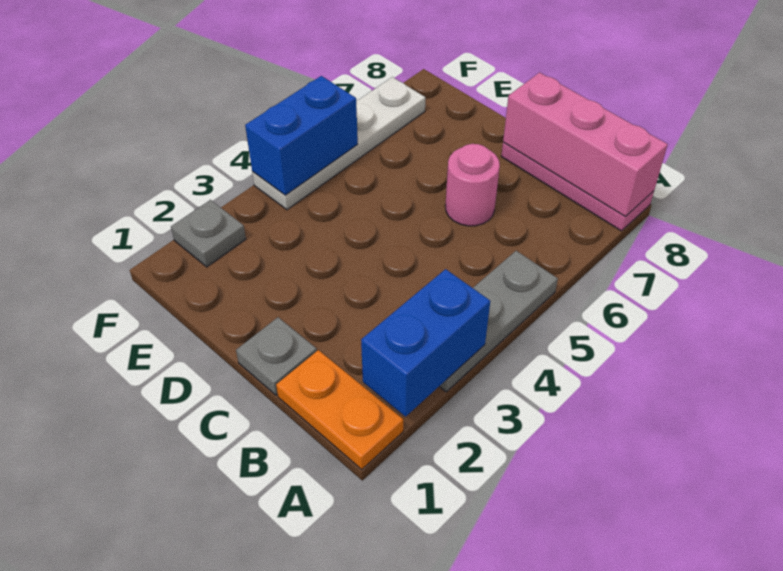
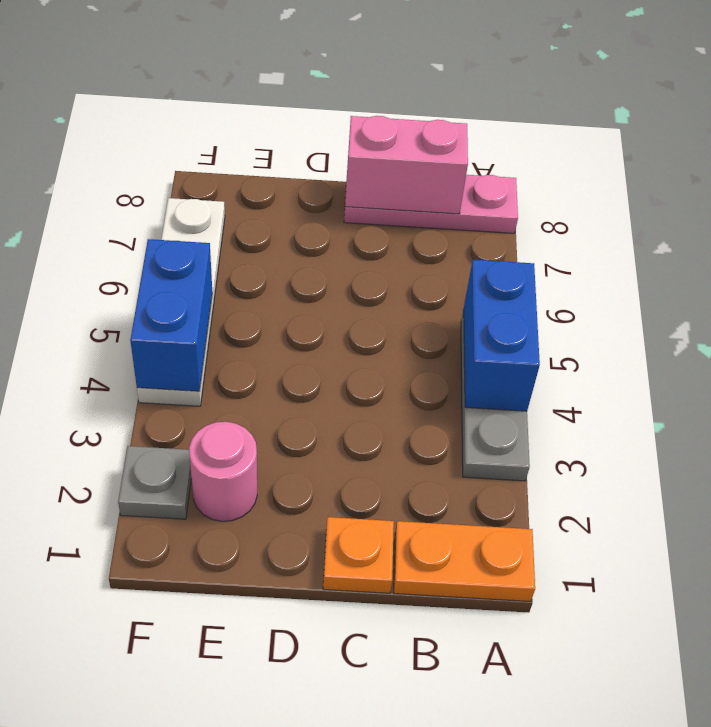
blue brick A2:A3 level 2 -> blue brick A4:A5 level 2
pink brick A8:C8 level 2 -> pink brick B8:C8 level 2
grey plate C1 level 1 -> orange plate C1 level 1
pink round brick C6 level 1 -> pink round brick E2 level 1

